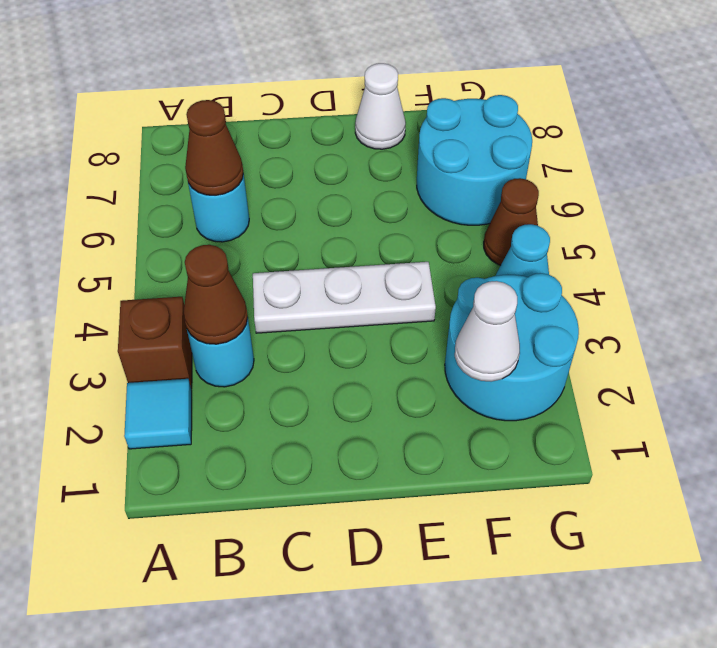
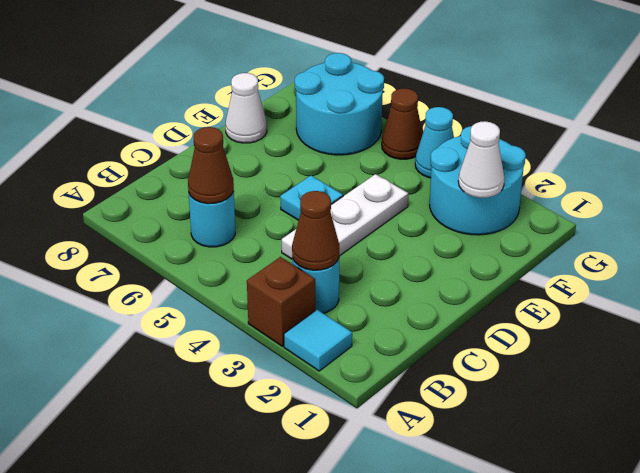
none -> cyan plate D5 level 1

